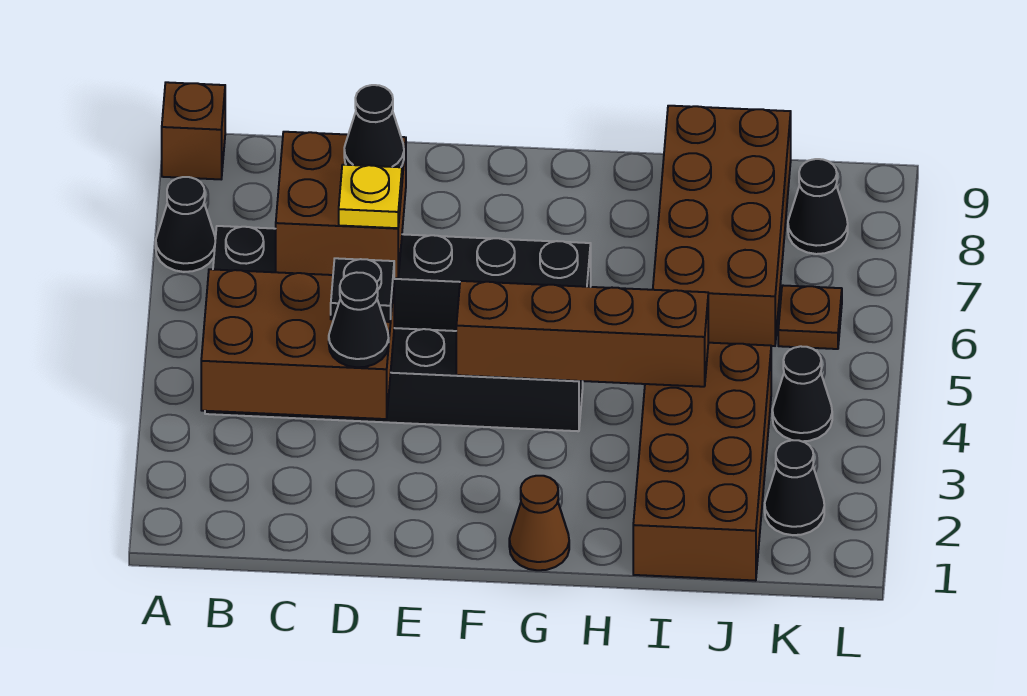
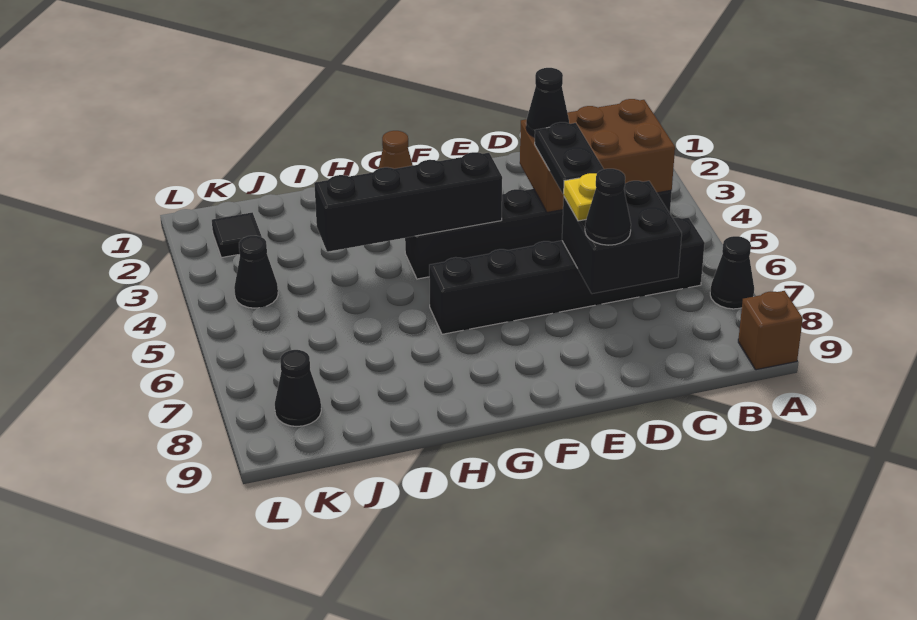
brown brick C6:D7 level 2 -> black brick C6:D7 level 2
black plate D4 level 3 -> black plate D4:D5 level 3
brown brick F4:I4 level 2 -> black brick F4:I4 level 2
brown brick I1:J4 level 1 -> none
brown brick I6:J9 level 1 -> none
black cone K2 level 1 -> black tile K2 level 1
brown plate K6 level 1 -> none

